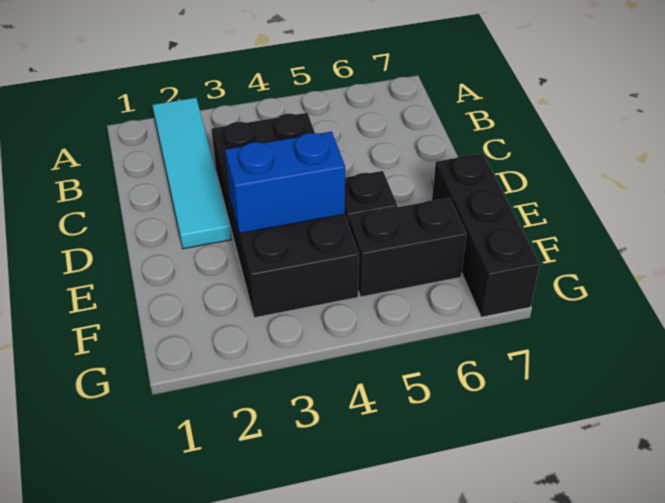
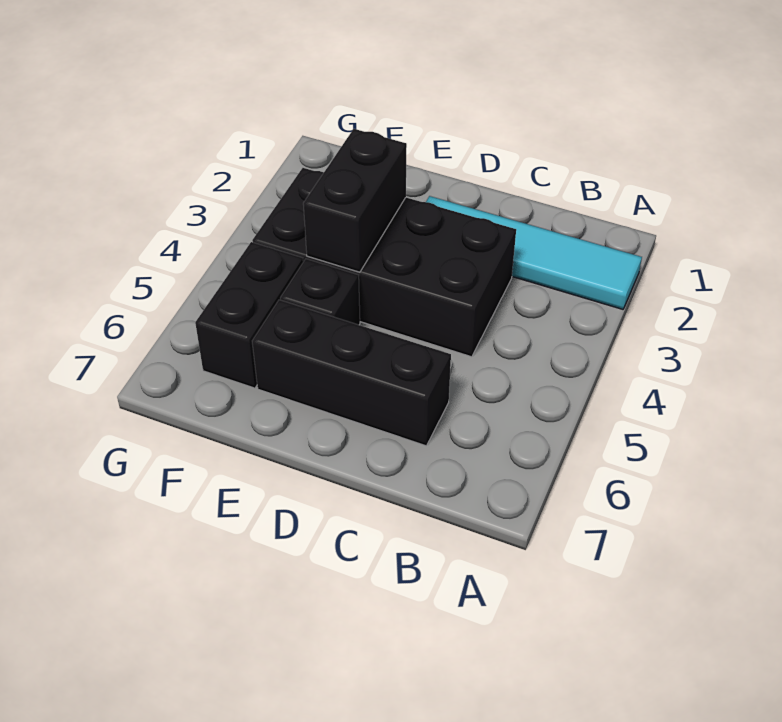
blue brick E3:E4 level 2 -> black brick E3:E4 level 2
black brick E7:G7 level 1 -> black brick C6:E6 level 1

